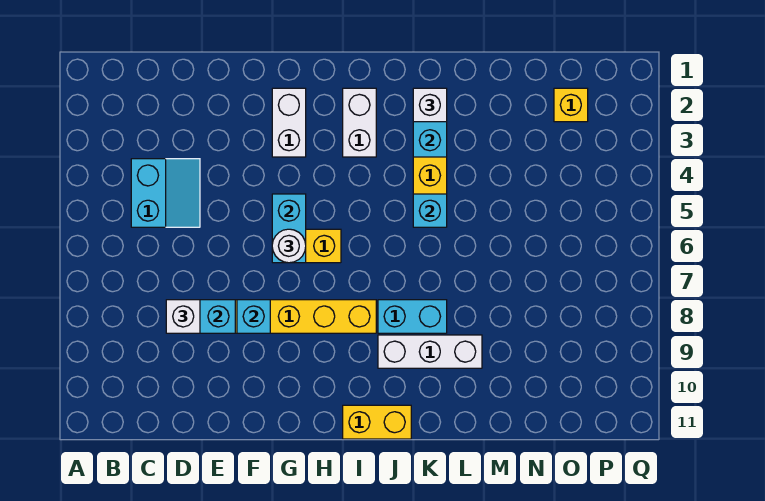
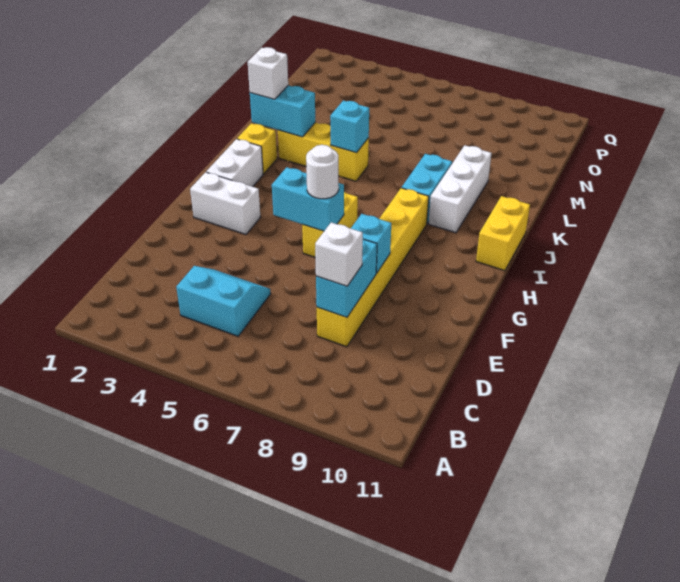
white brick I2:I3 level 1 -> white brick H2:I2 level 1
yellow brick O2 level 1 -> yellow brick J2 level 1

